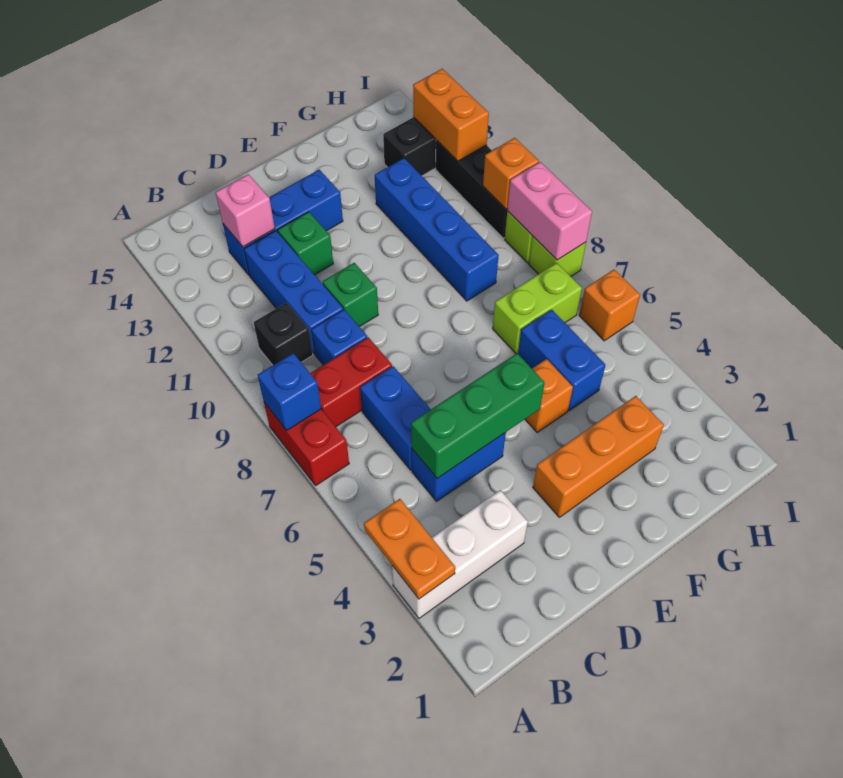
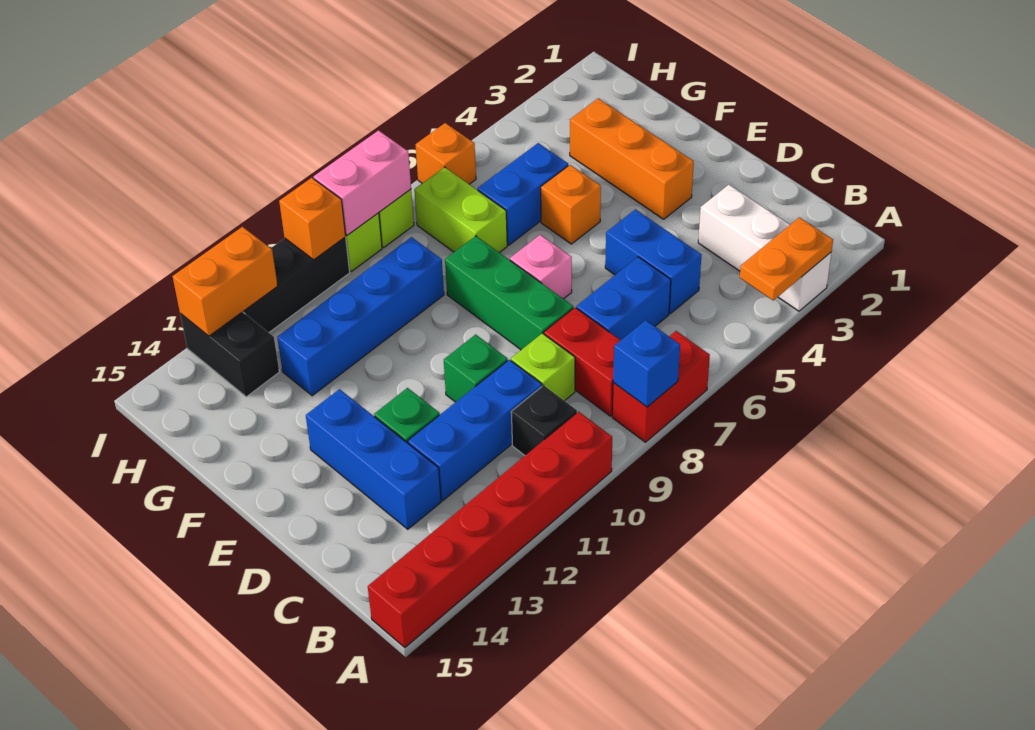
none -> red brick A10:A15 level 1
green brick C5:E5 level 2 -> green brick D8:F8 level 1
blue brick C9 level 1 -> lime brick C9 level 1
pink brick C13 level 2 -> pink brick E7 level 1

